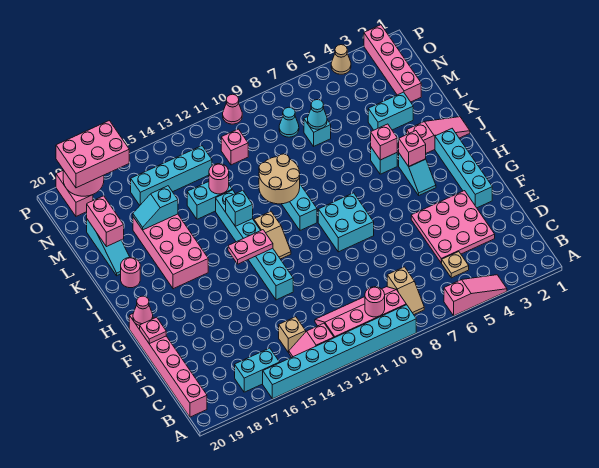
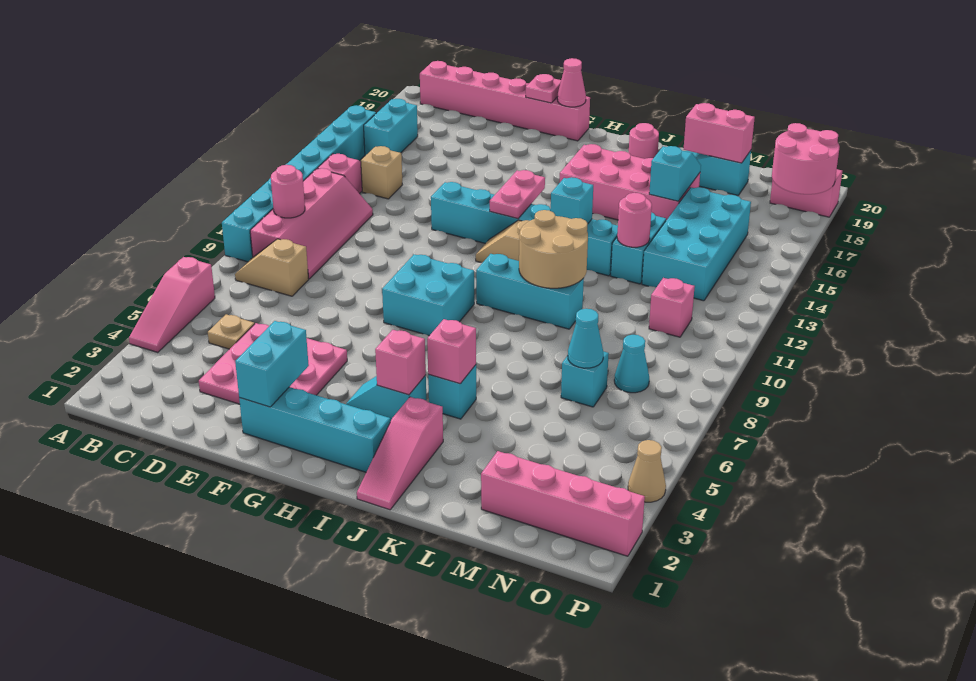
cyan brick L3:L4 level 1 -> cyan brick F2:F3 level 2
cyan brick N13:N16 level 1 -> cyan brick M13:N16 level 1
pink brick O17:P19 level 3 -> none
pink cone P10 level 1 -> none

